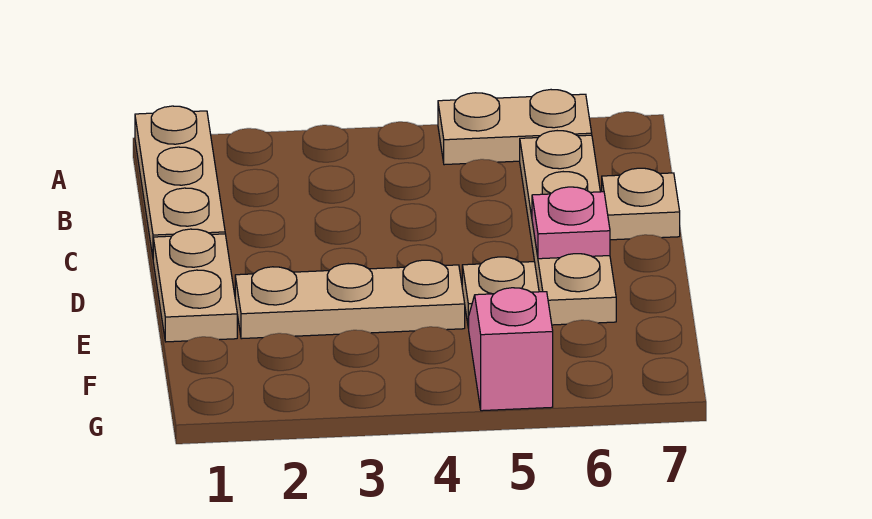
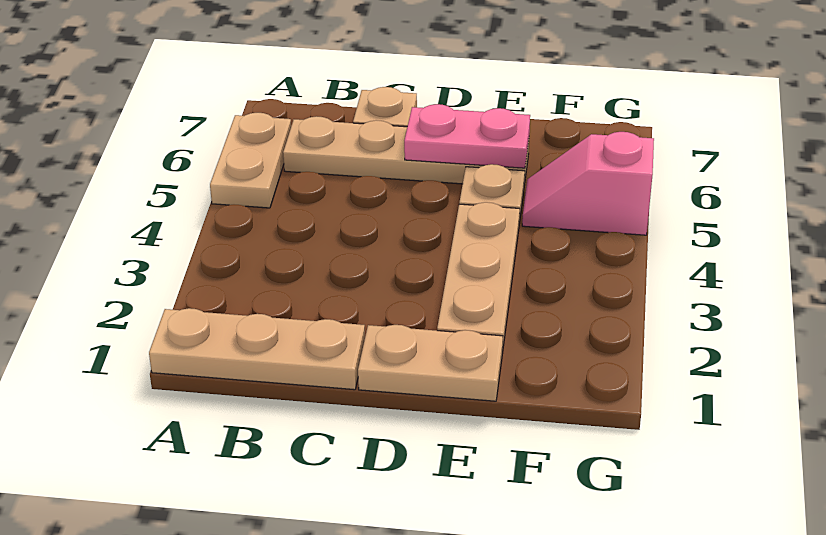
pink plate D6 level 2 -> pink plate D6:E6 level 2

